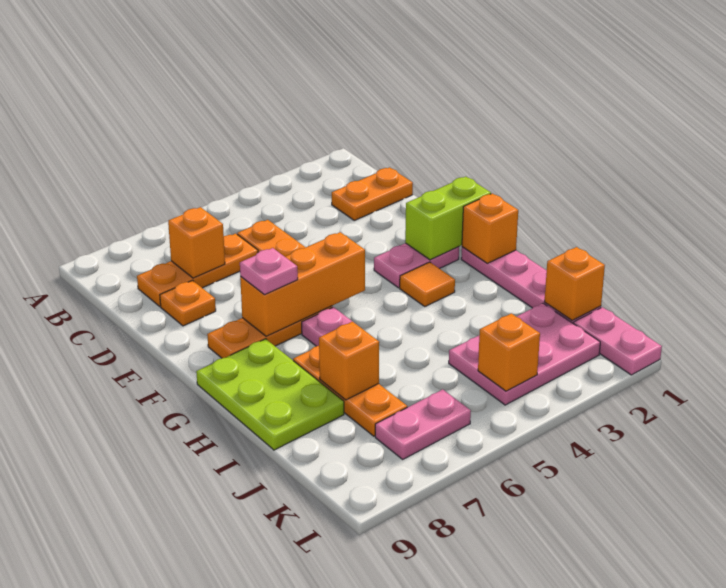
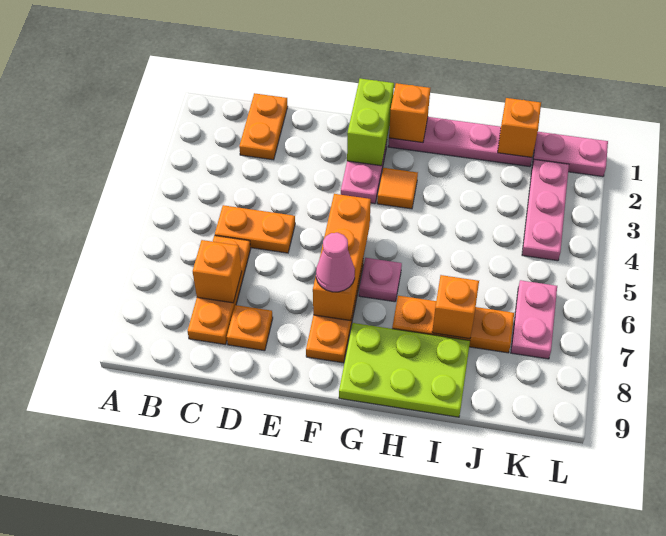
pink plate F7 level 3 -> pink cone F7 level 3
pink plate J2:K4 level 1 -> pink plate K2:K4 level 1
orange brick K4 level 2 -> none

